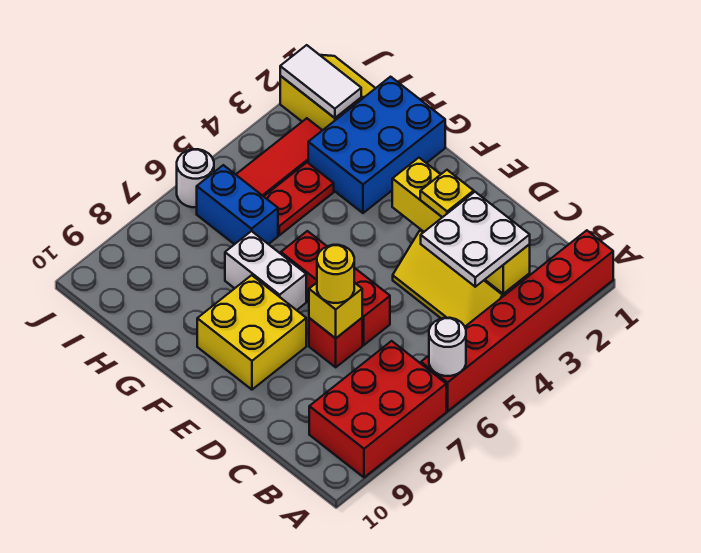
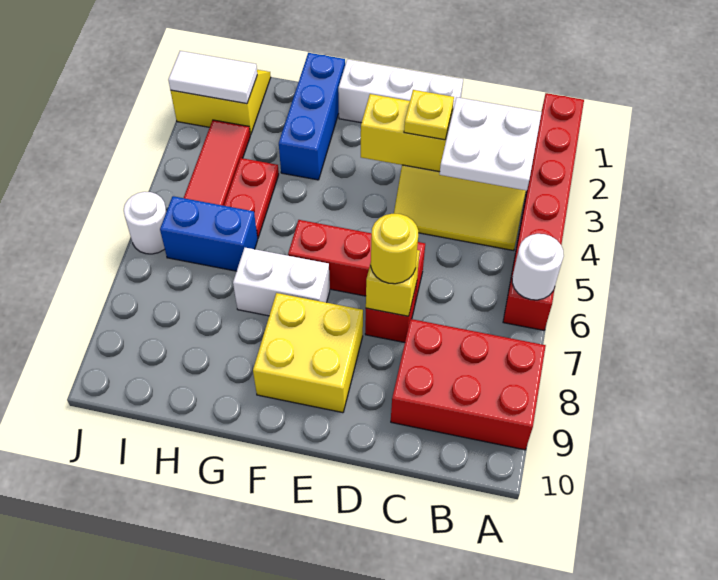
red brick A7:B9 level 1 -> red brick A8:C9 level 1
none -> white brick D1:F1 level 1
blue brick G1:H3 level 1 -> blue brick G1:G3 level 1

